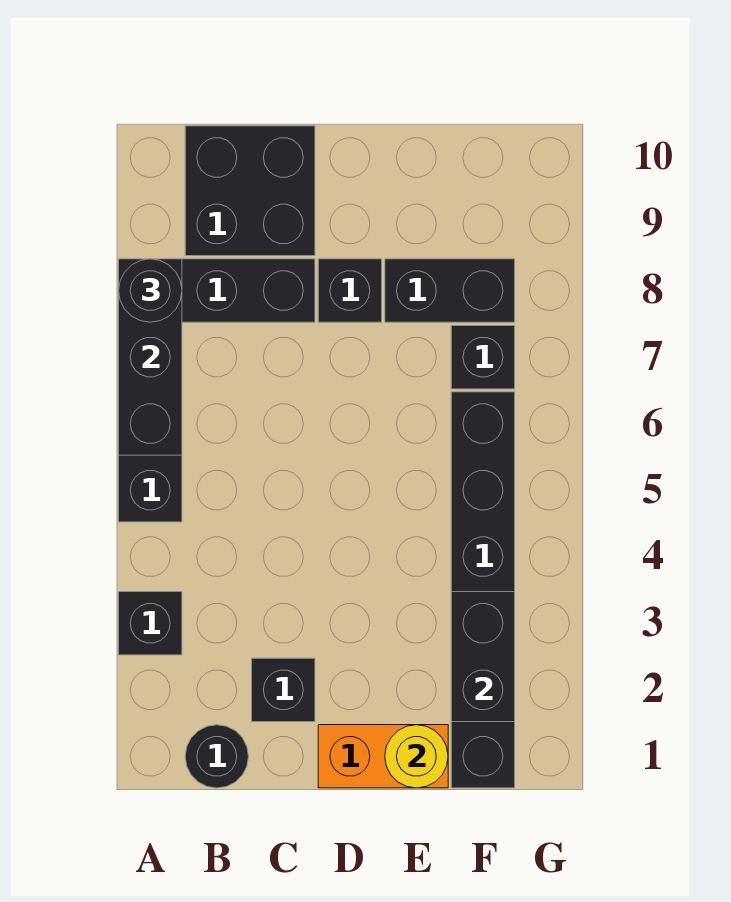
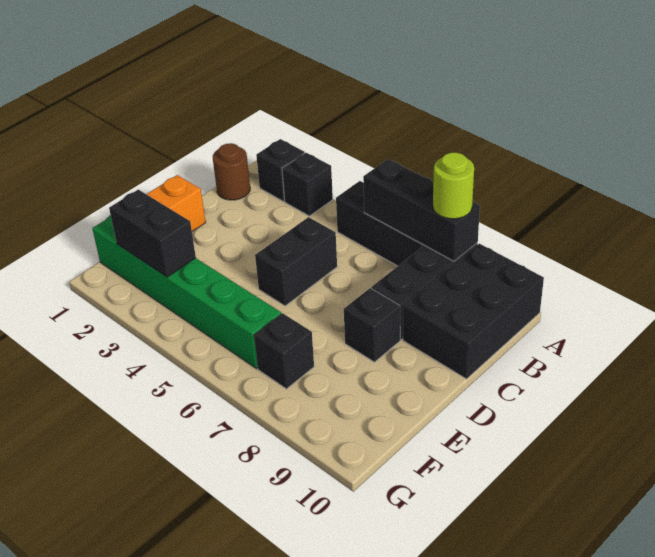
black round brick A8 level 3 -> lime round brick A8 level 3
black round brick B1 level 1 -> brown round brick B1 level 1
black brick B9:C10 level 1 -> black brick A9:C10 level 1
black brick C2 level 1 -> black brick A2 level 1
yellow round brick E1 level 2 -> none
black brick E8:F8 level 1 -> black brick C5:D5 level 1
black brick F1:F6 level 1 -> green brick F1:F6 level 1

